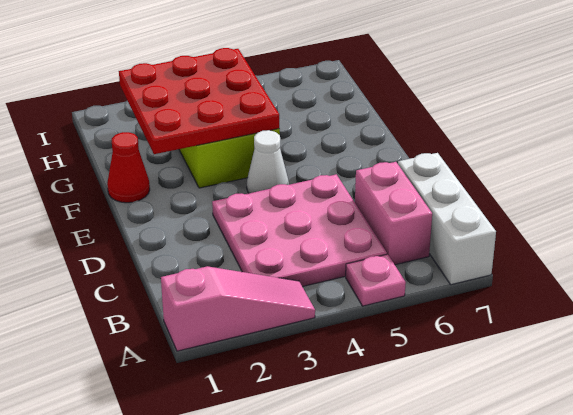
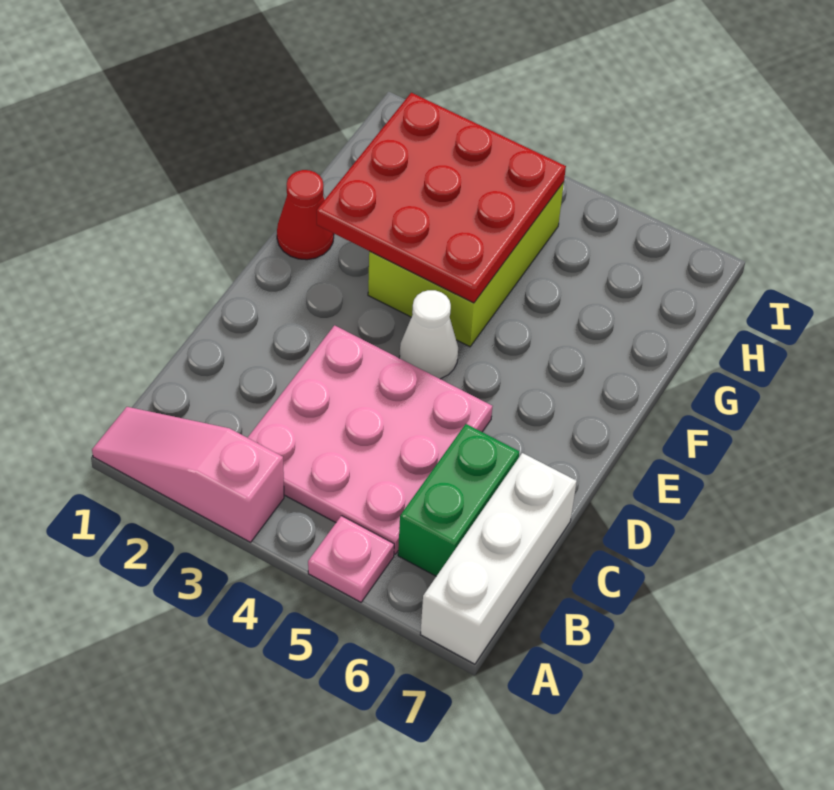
pink slope A1:A3 level 1 top 1 -> pink slope A1:A3 level 1 top 3
pink brick B6:C6 level 1 -> green brick B6:C6 level 1

